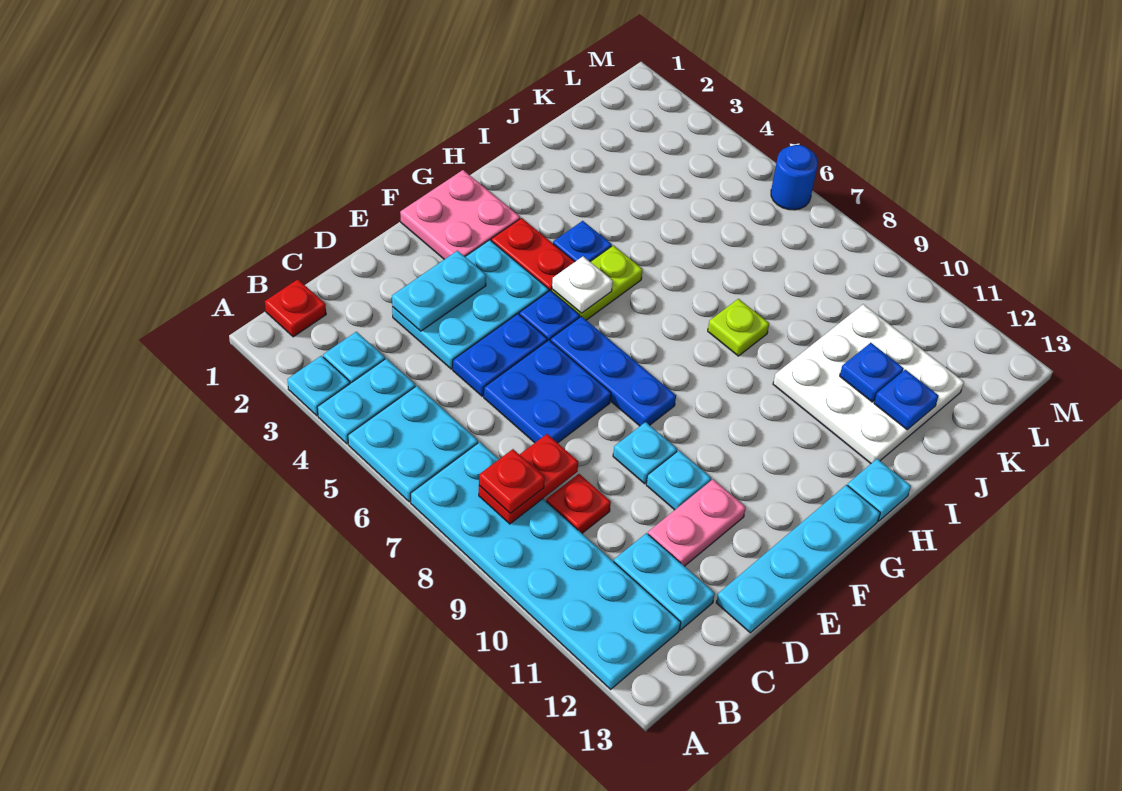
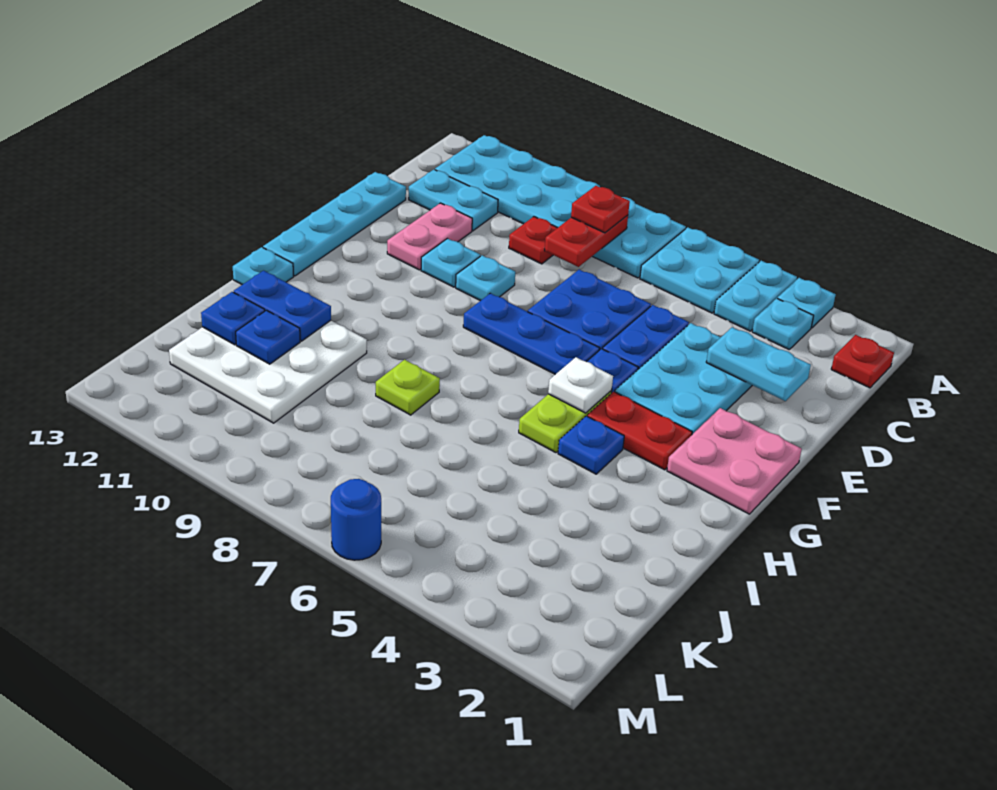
cyan plate D3:E3 level 2 -> cyan plate D2:D3 level 2
none -> blue plate I11:I12 level 2

